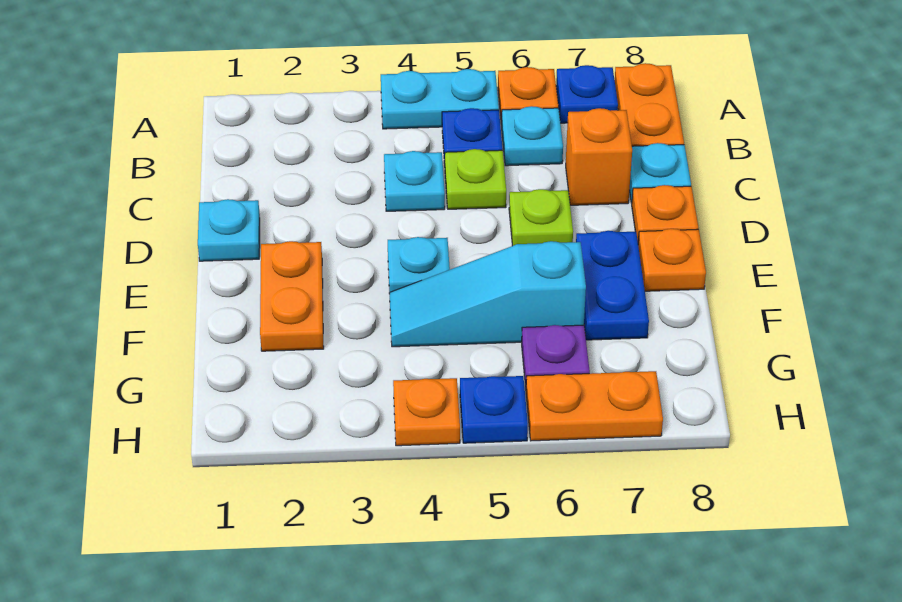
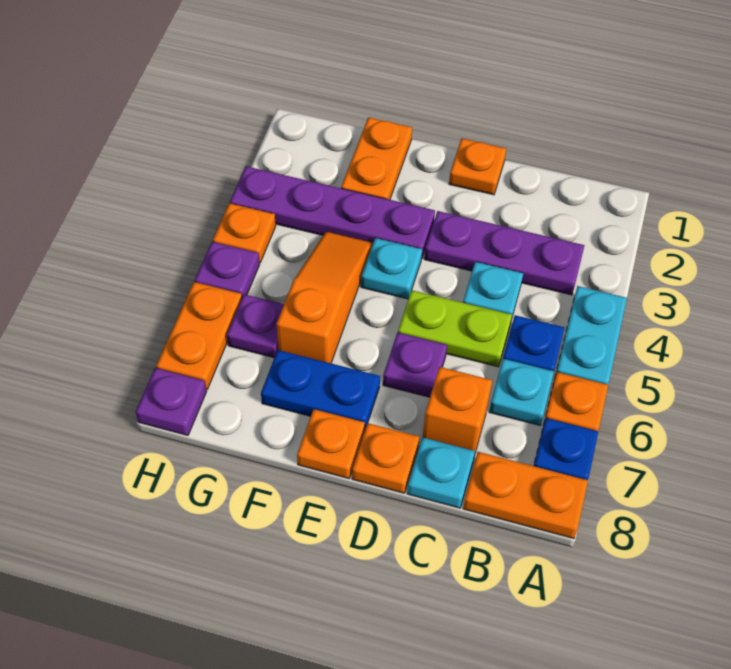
none -> purple plate B3:D3 level 1
lime plate C5 level 1 -> lime plate C5:D5 level 1
cyan plate D1 level 1 -> orange plate D1 level 1
lime plate D6 level 1 -> purple plate D6 level 1
orange plate E2:F2 level 1 -> orange plate F1:F2 level 1
none -> purple plate E3:H3 level 1
cyan slope F4:F6 level 1 top 6 -> orange slope F4:F6 level 1 top 6
blue plate H5 level 1 -> purple plate H5 level 1
none -> purple plate H8 level 1

